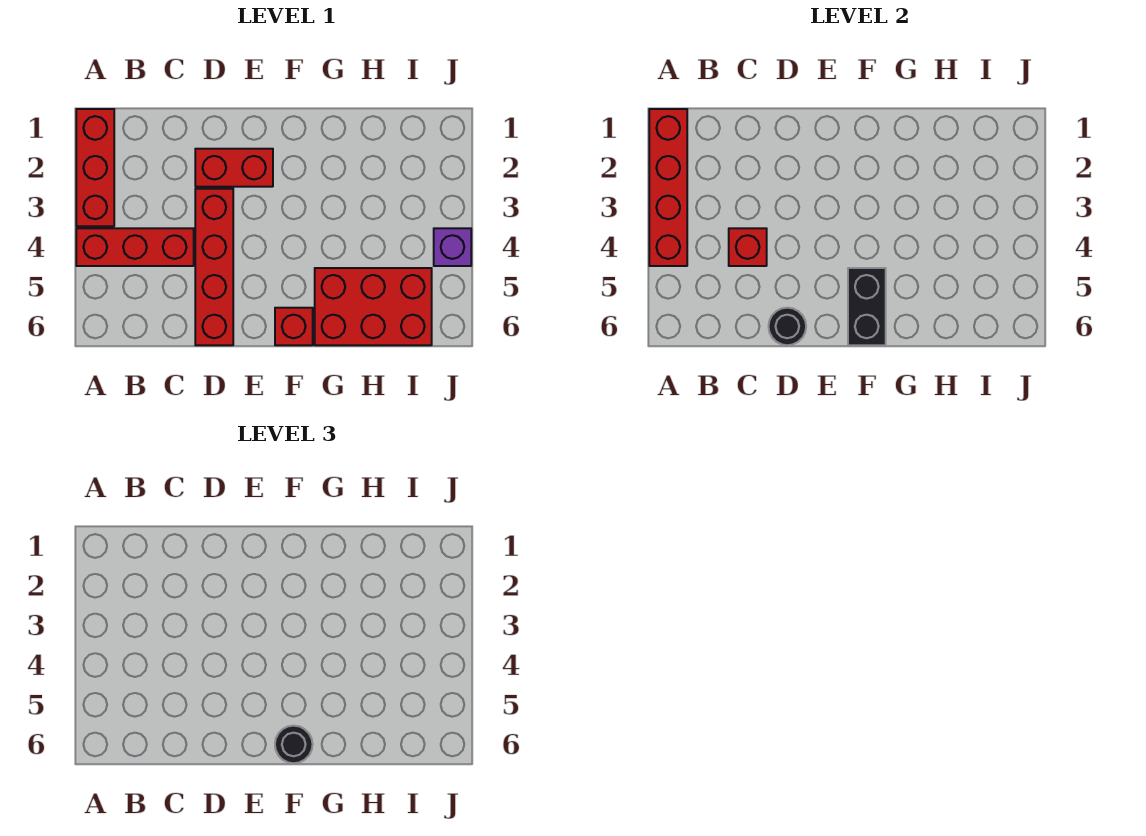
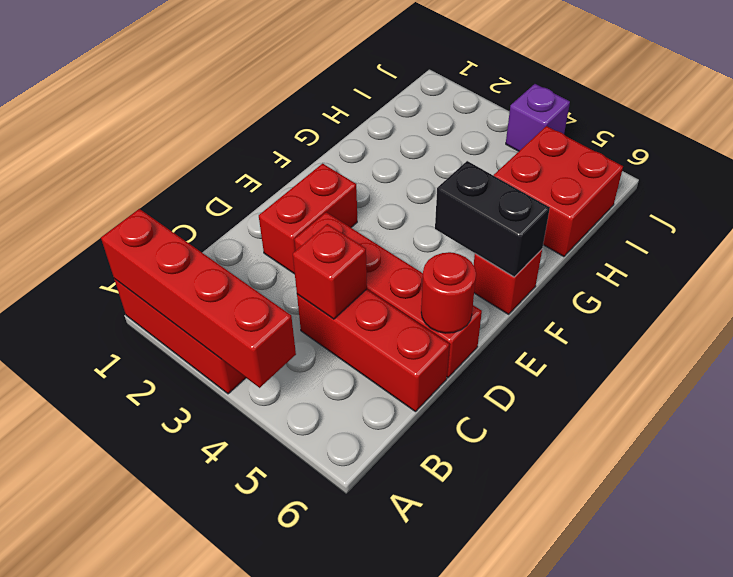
red brick A4:C4 level 1 -> red brick C4:C6 level 1
black round brick D6 level 2 -> red round brick D6 level 2
black round brick F6 level 3 -> none
red brick G5:I6 level 1 -> red brick H5:I6 level 1

